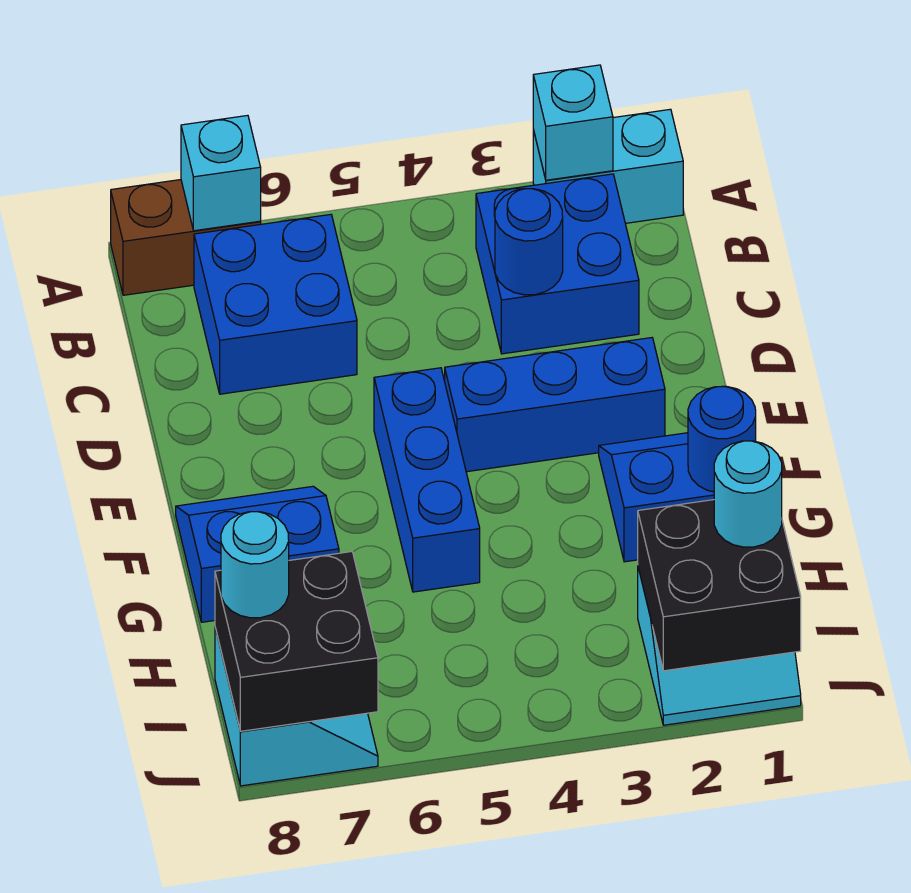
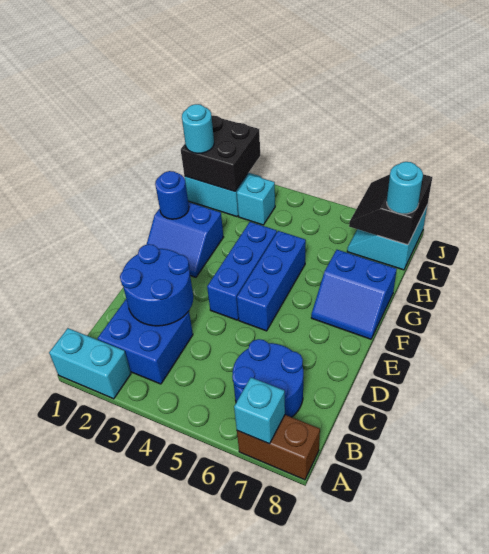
cyan brick A2 level 2 -> cyan brick I3 level 1
blue brick B6:C7 level 1 -> blue round brick B6:C7 level 1
blue round brick C3 level 2 -> blue round brick C2:D3 level 2
blue brick E2:E4 level 1 -> blue brick E4:G4 level 1
black brick I7:J8 level 2 -> black slope I7:J8 level 2 top 8

